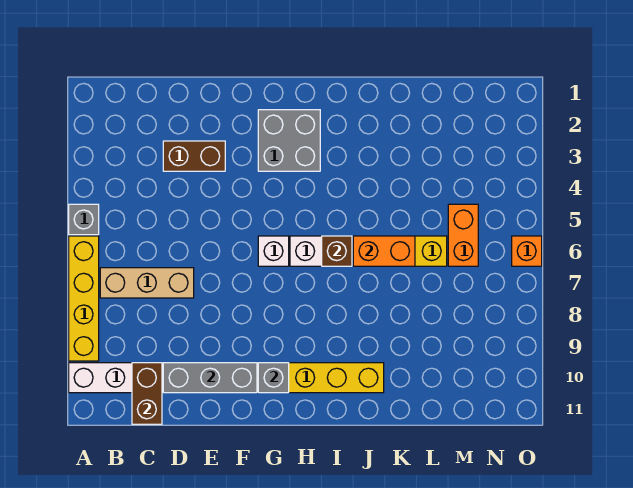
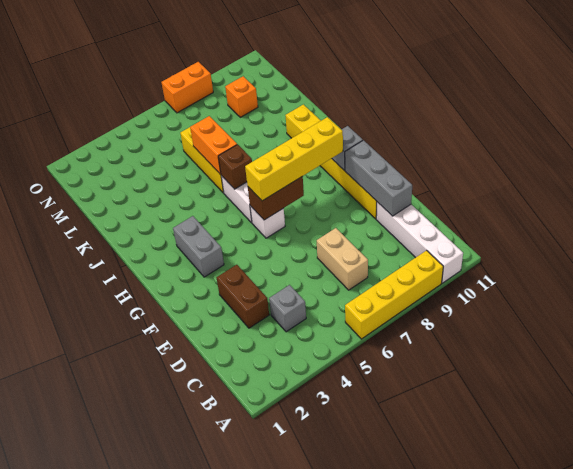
grey brick A5 level 1 -> grey brick C4 level 1
tan brick B7:D7 level 1 -> tan brick C7:D7 level 1
brown brick C10:C11 level 2 -> brown brick G6:G7 level 2
grey brick G2:H3 level 1 -> grey brick G3:H3 level 1
none -> yellow brick G6:G9 level 3
orange brick M5:M6 level 1 -> orange brick O7:O8 level 1
orange brick O6 level 1 -> orange brick M9 level 1

